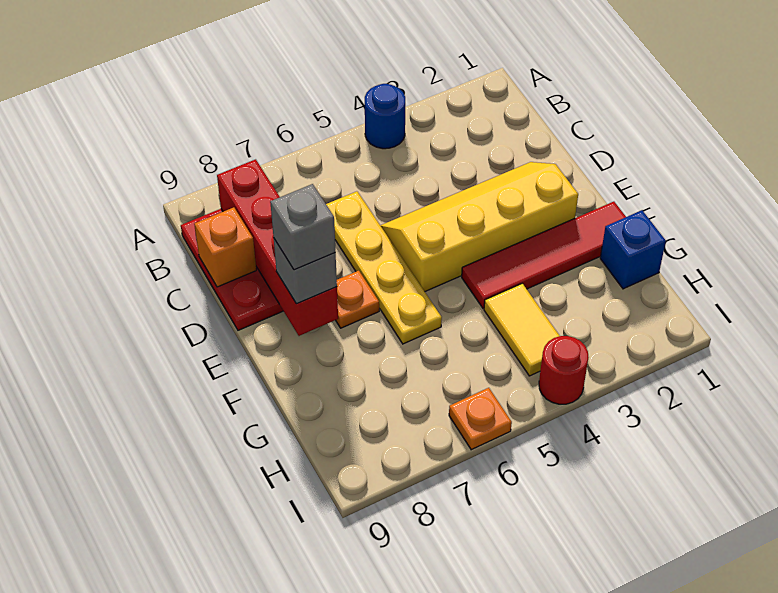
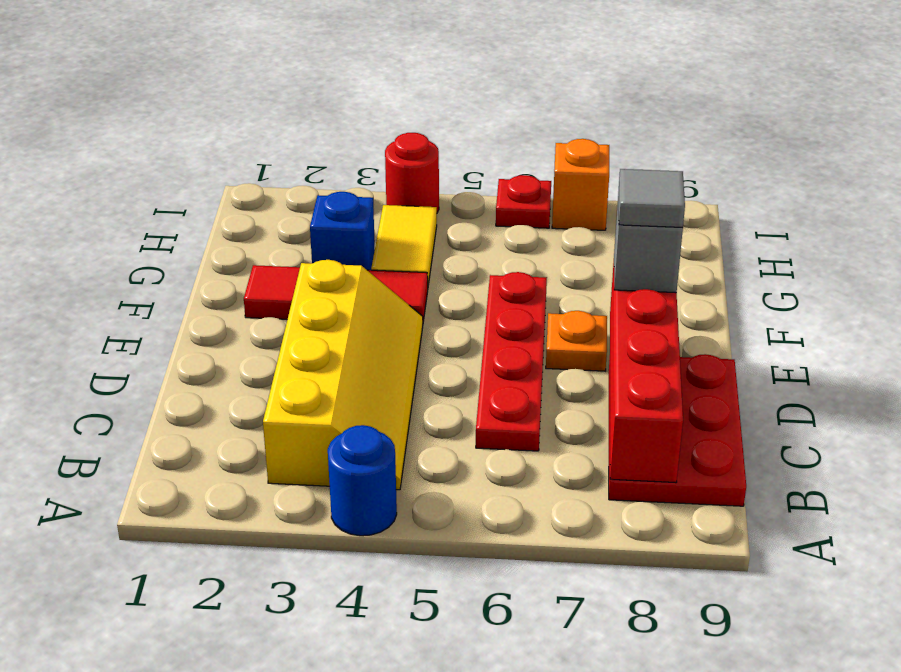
yellow plate C6:F6 level 1 -> red plate C6:F6 level 1
orange brick C9 level 2 -> orange brick I7 level 1
yellow slope D2:E5 level 1 top E -> yellow slope B3:E4 level 1 top 3
grey brick E8 level 4 -> grey tile E8 level 4
red tile F1:F4 level 1 -> red tile F2:F4 level 1
blue brick G1 level 1 -> blue brick G3 level 1
orange plate I6 level 1 -> red plate I6 level 1

